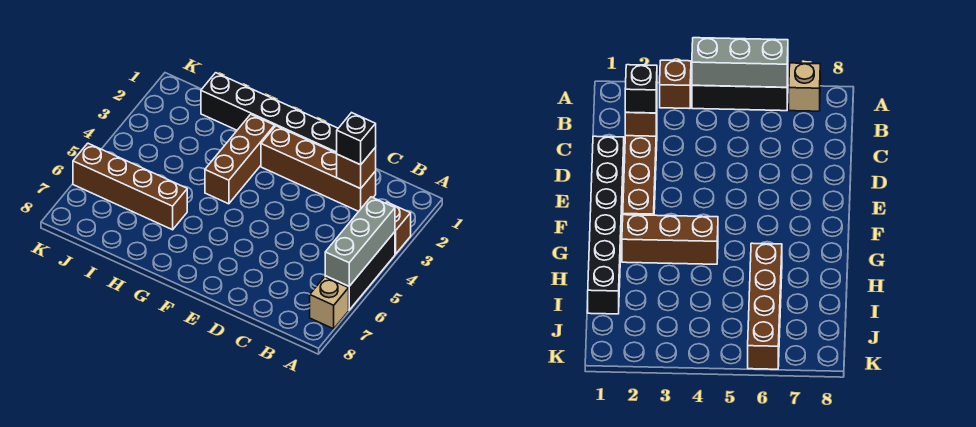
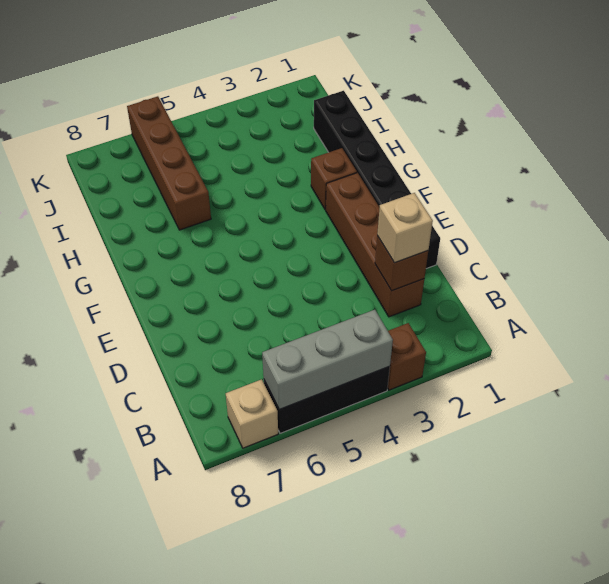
black brick C2 level 3 -> tan brick C2 level 3
brown brick G2:G4 level 1 -> brown brick G2 level 1

